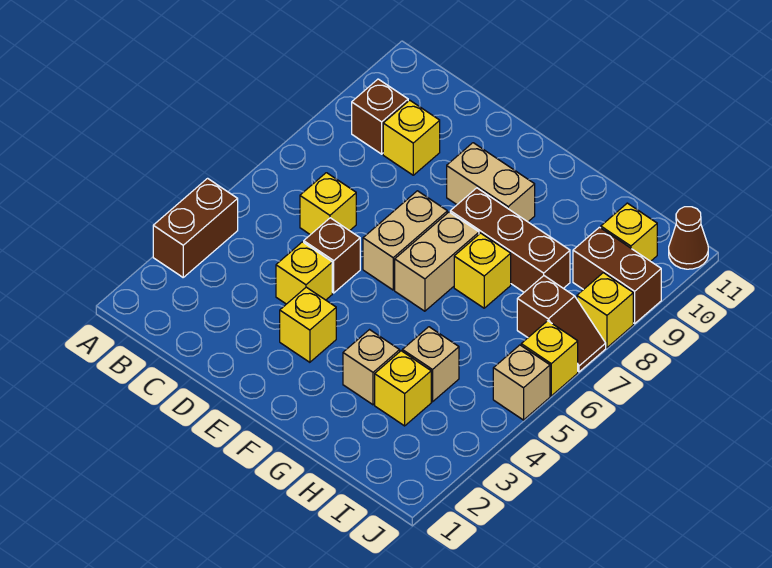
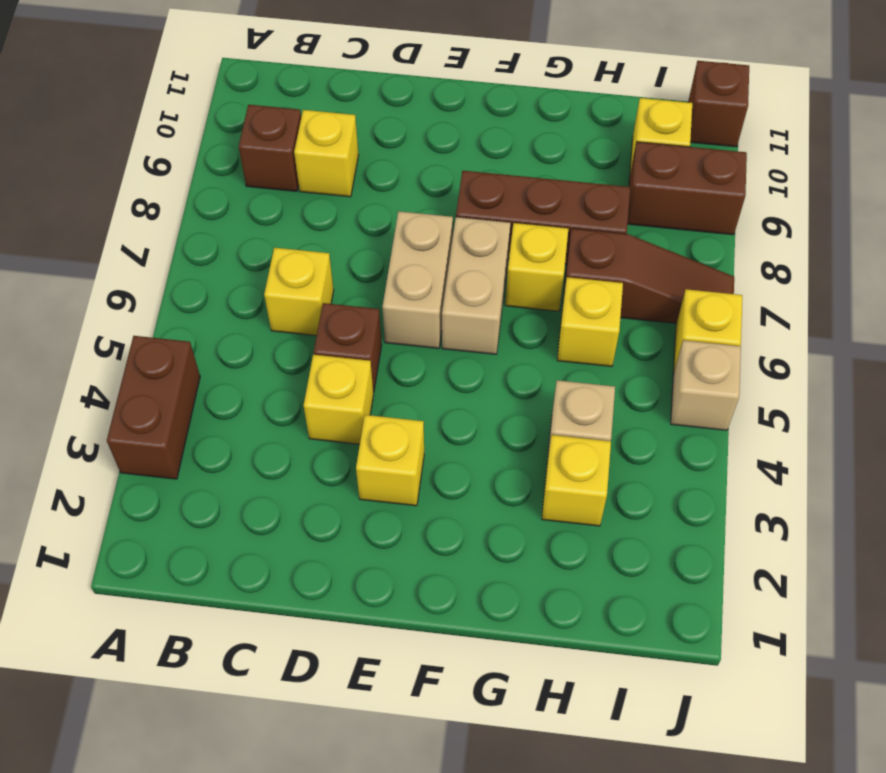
tan brick E9:F9 level 1 -> none
tan brick G3 level 1 -> none
brown slope I7:J7 level 1 top I -> brown slope H7:J7 level 1 top H
yellow brick J8 level 1 -> yellow brick H6 level 1
brown cone J11 level 1 -> brown brick J11 level 1

